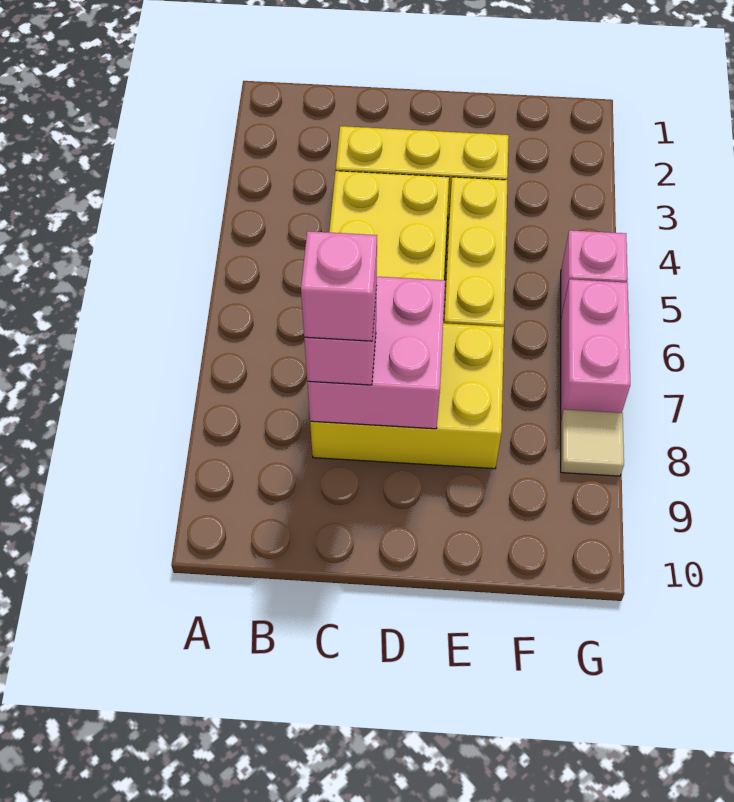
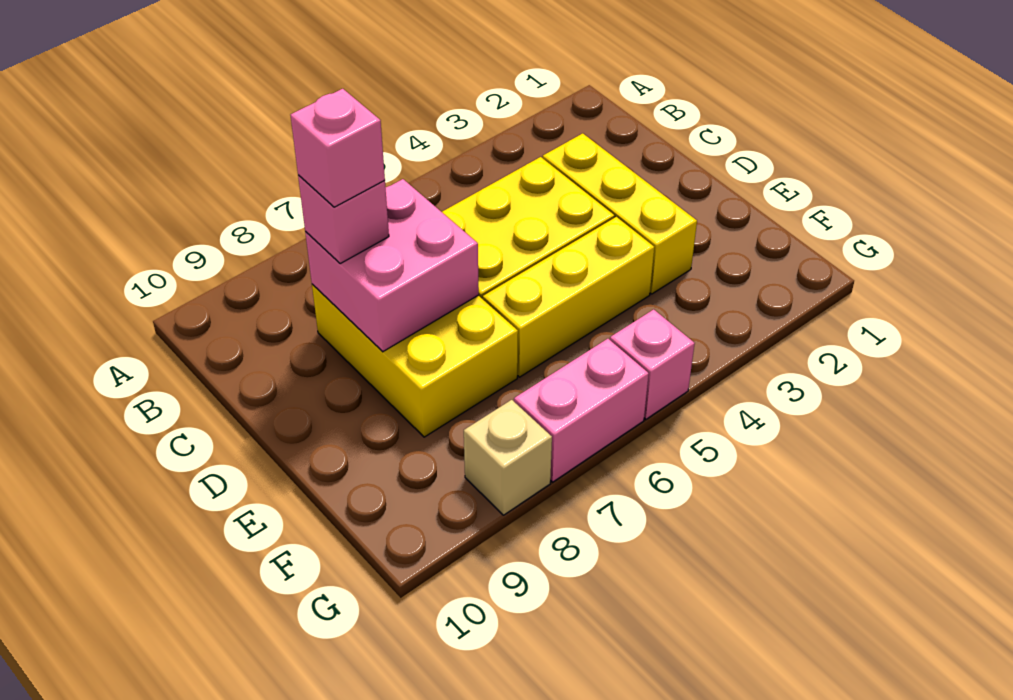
tan tile G8 level 1 -> tan brick G8 level 1

